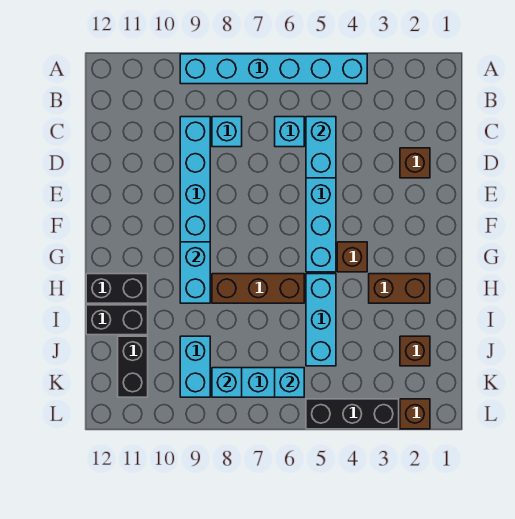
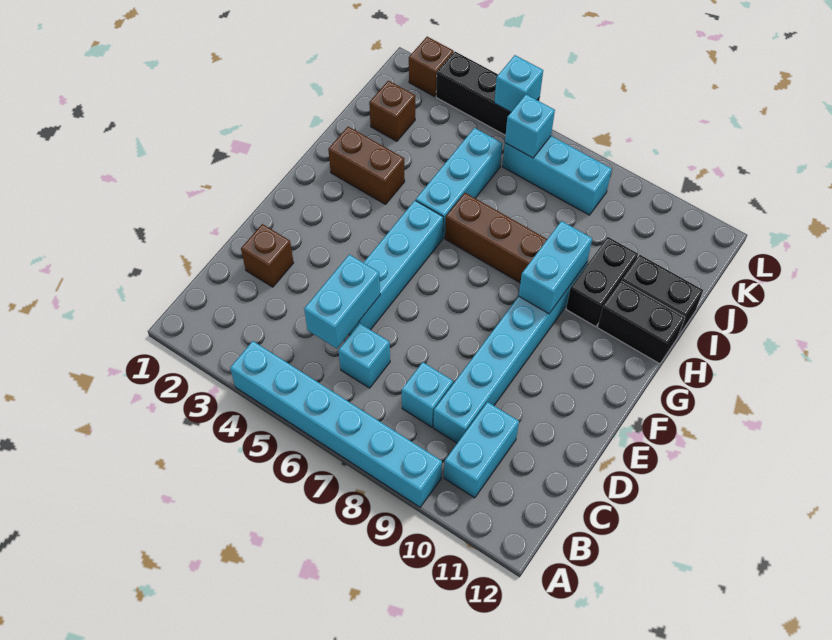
brown brick G4 level 1 -> none
cyan brick J9:K9 level 1 -> cyan brick B10:C10 level 1
black brick J11:K11 level 1 -> black brick H10:I10 level 1
cyan brick K8 level 2 -> cyan brick L5 level 2

